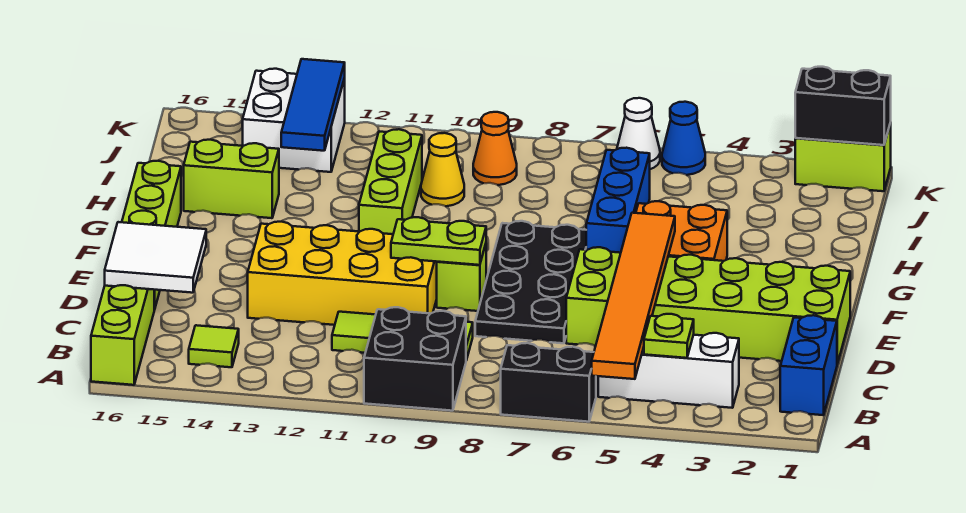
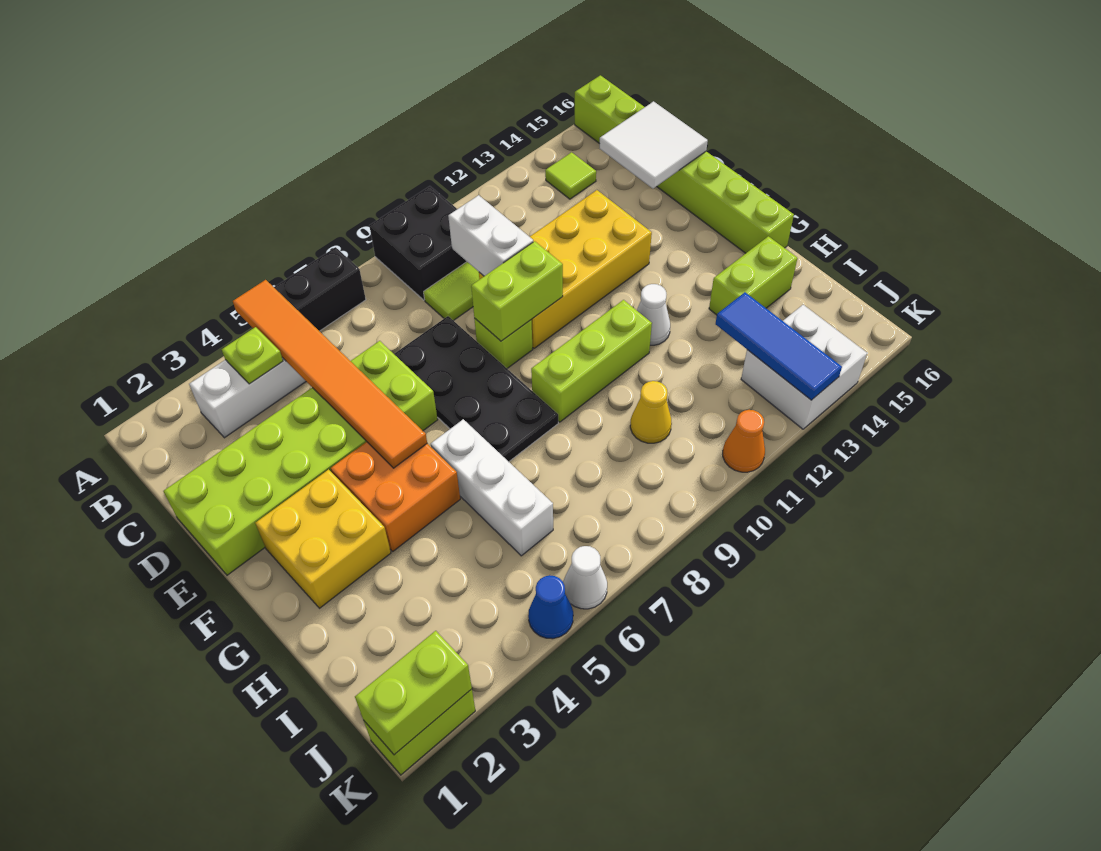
blue brick B1:C1 level 1 -> none
none -> white brick C10:D10 level 2
lime plate E9:E10 level 2 -> lime brick E9:E10 level 2
none -> yellow brick F2:G3 level 1
blue brick G6:I6 level 1 -> white brick G6:I6 level 1
lime brick G11:I11 level 1 -> lime brick G9:G11 level 1
none -> white cone G12 level 1
orange cone J9 level 1 -> orange cone K11 level 1
black brick K1:K2 level 2 -> lime brick K1:K2 level 2

